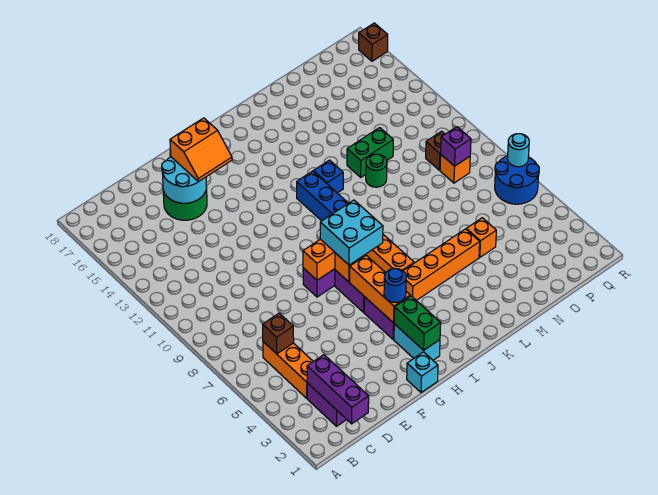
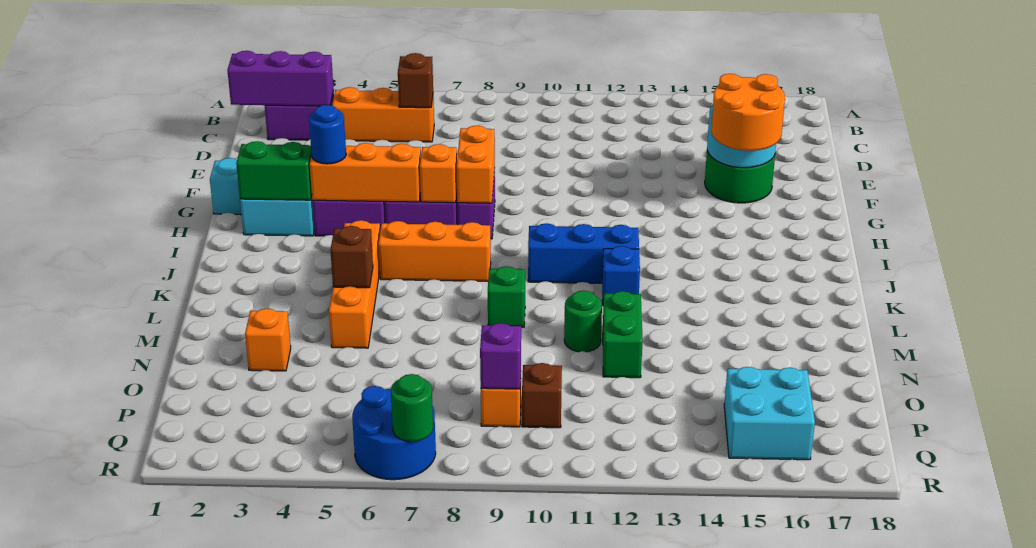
orange slope F15:G16 level 3 top 16 -> orange round brick F15:G16 level 3
cyan brick H7:I8 level 3 -> cyan brick P15:Q16 level 1
none -> green brick L9 level 1
orange brick N5 level 1 -> orange brick N3 level 1
cyan round brick R7 level 2 -> green round brick R7 level 2
brown brick R17 level 1 -> brown brick L5 level 2

